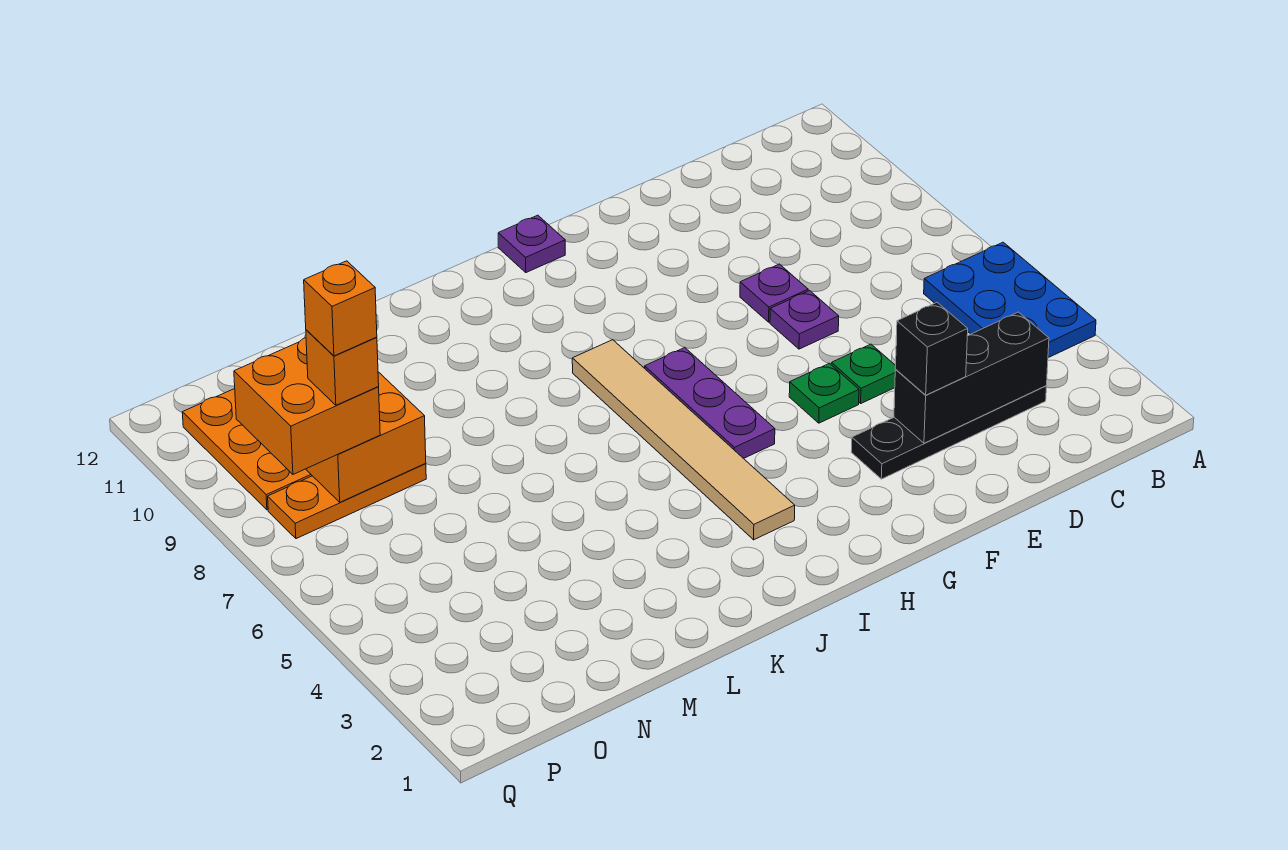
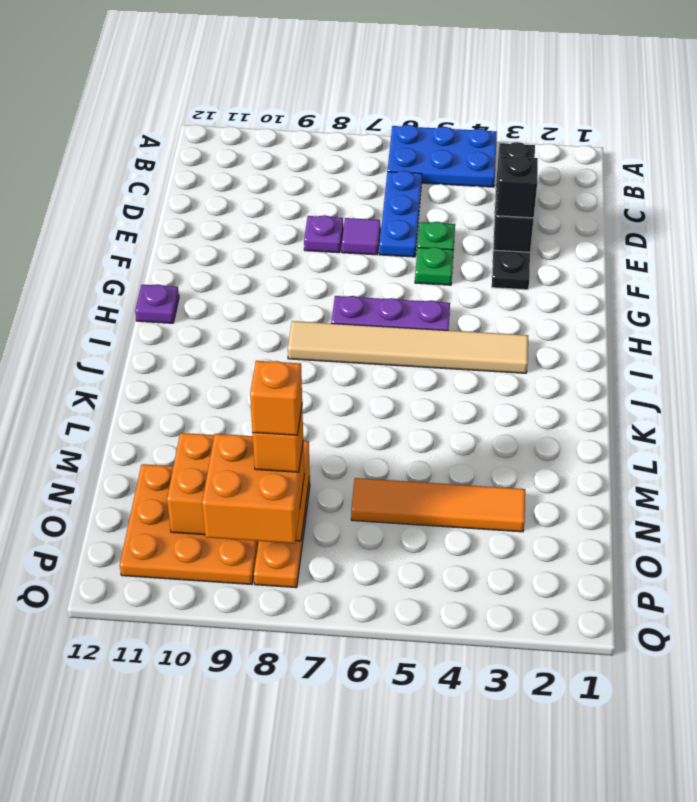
none -> blue plate C6:E6 level 1
purple plate E7 level 1 -> purple tile E7 level 1
none -> orange tile N3:N6 level 1

